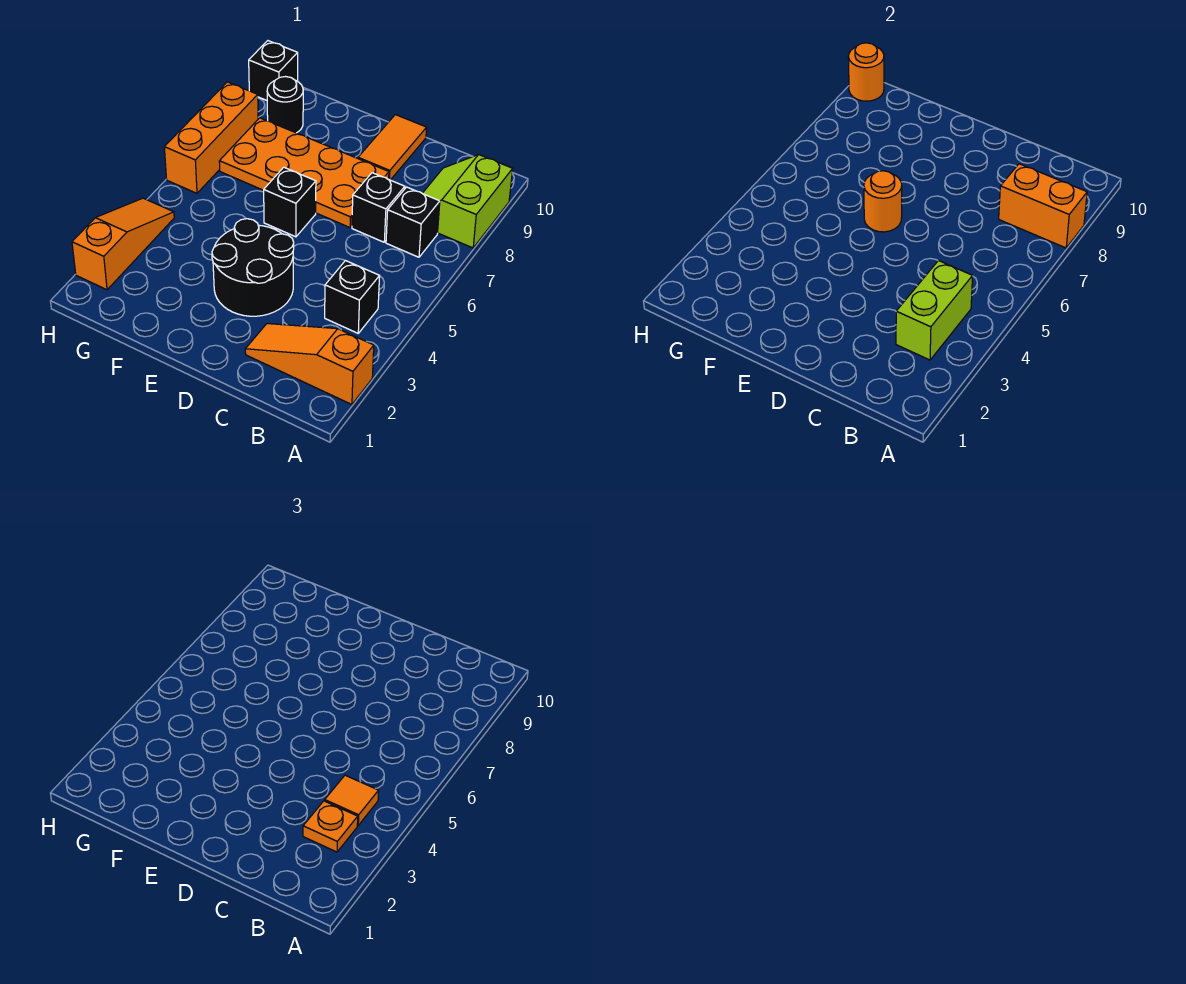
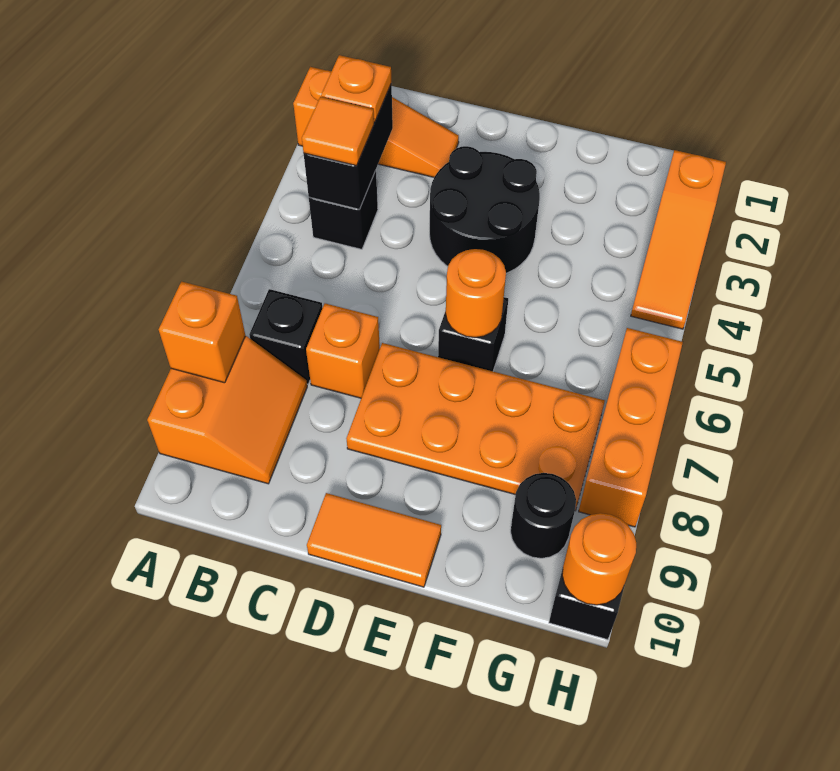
lime slope A8:B9 level 1 top A -> orange slope A8:B9 level 1 top A
orange brick A8:B8 level 2 -> orange brick A8 level 2
lime brick B3:B4 level 2 -> black brick B3:B4 level 2
black brick C7 level 1 -> orange brick C7 level 1
orange tile D9:D10 level 1 -> orange tile D10:E10 level 1

